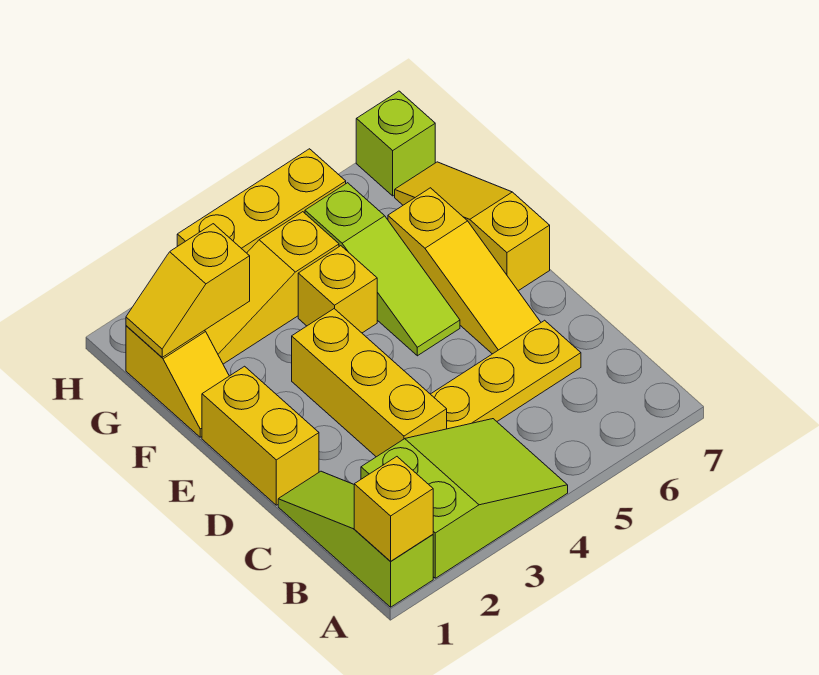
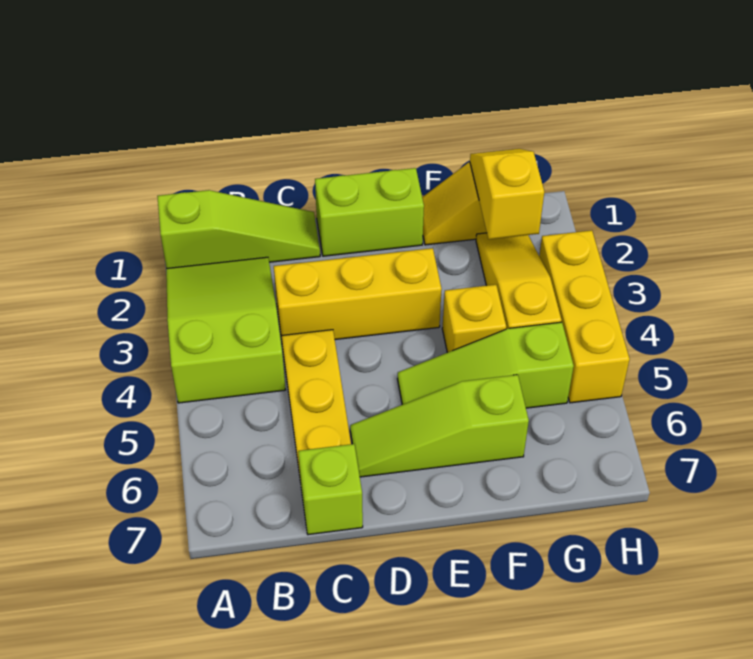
yellow brick A1 level 2 -> none
lime slope A2:B4 level 1 top 2 -> lime slope A2:B4 level 1 top 4
yellow brick D1:E1 level 1 -> lime brick D1:E1 level 1
yellow slope D6:F6 level 1 top F -> lime slope D6:F6 level 1 top F
yellow slope E7:G7 level 1 top E -> none
lime brick H7 level 1 -> lime brick C7 level 1

